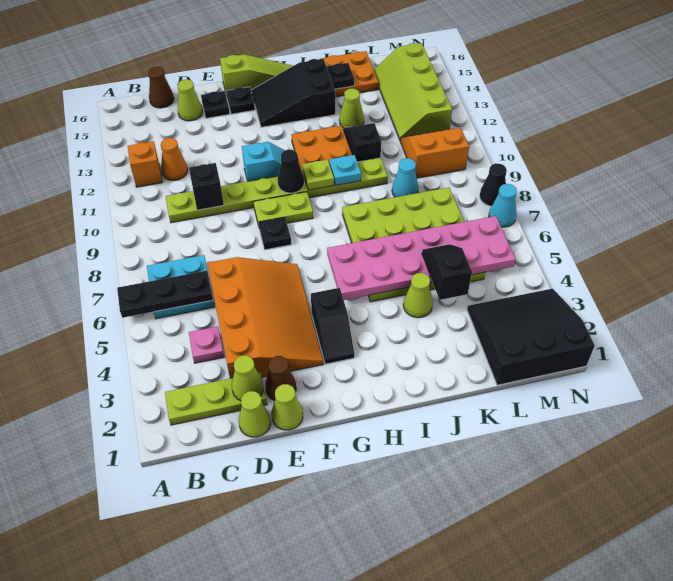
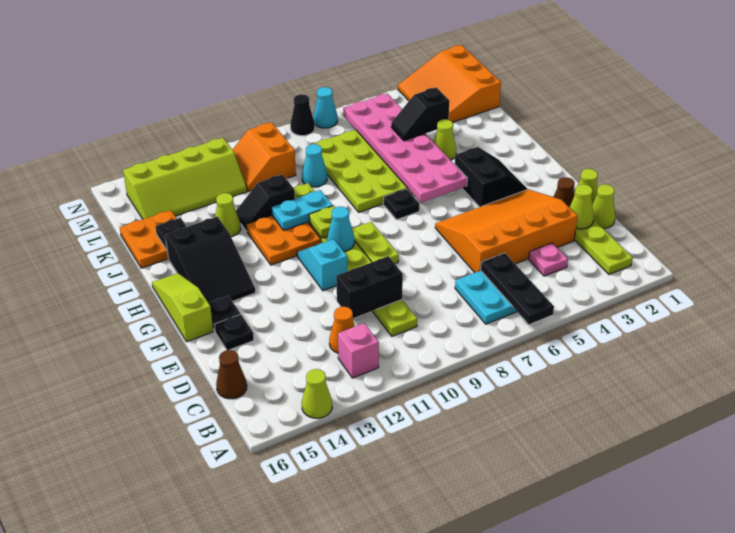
orange brick B12 level 1 -> pink brick B12 level 1
black brick D10 level 2 -> black brick D10:D11 level 2
lime cone D15 level 1 -> lime cone A14 level 1
black plate F8 level 1 -> black plate H7 level 1
black slope G3:G4 level 1 top 4 -> black slope G3:H4 level 1 top 4
black cone G10 level 2 -> cyan cone G10 level 2
cyan plate I10 level 2 -> cyan plate I10:I11 level 2
black slope L1:N3 level 1 top 1 -> orange slope L1:N3 level 1 top 1

